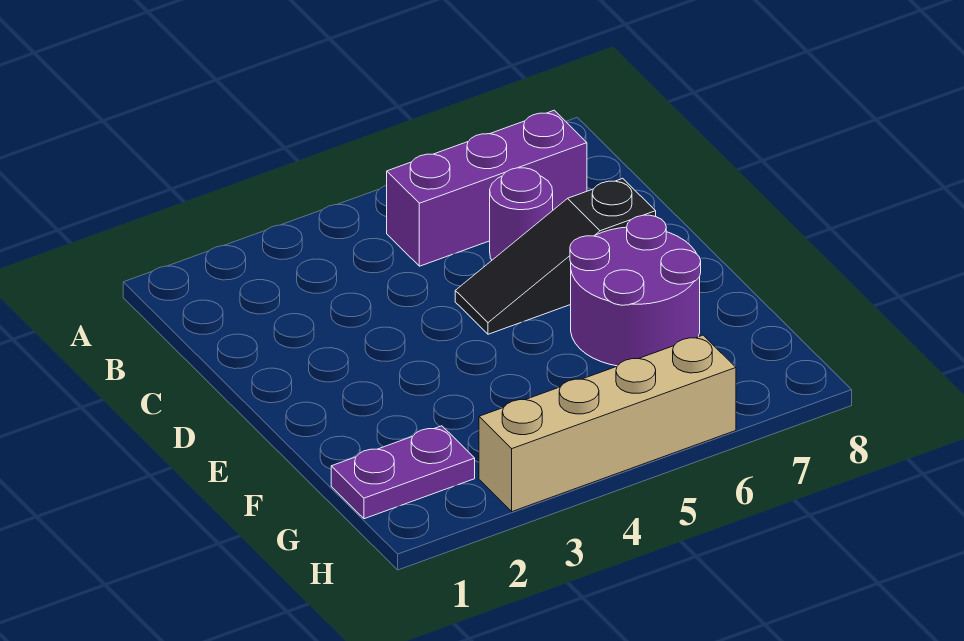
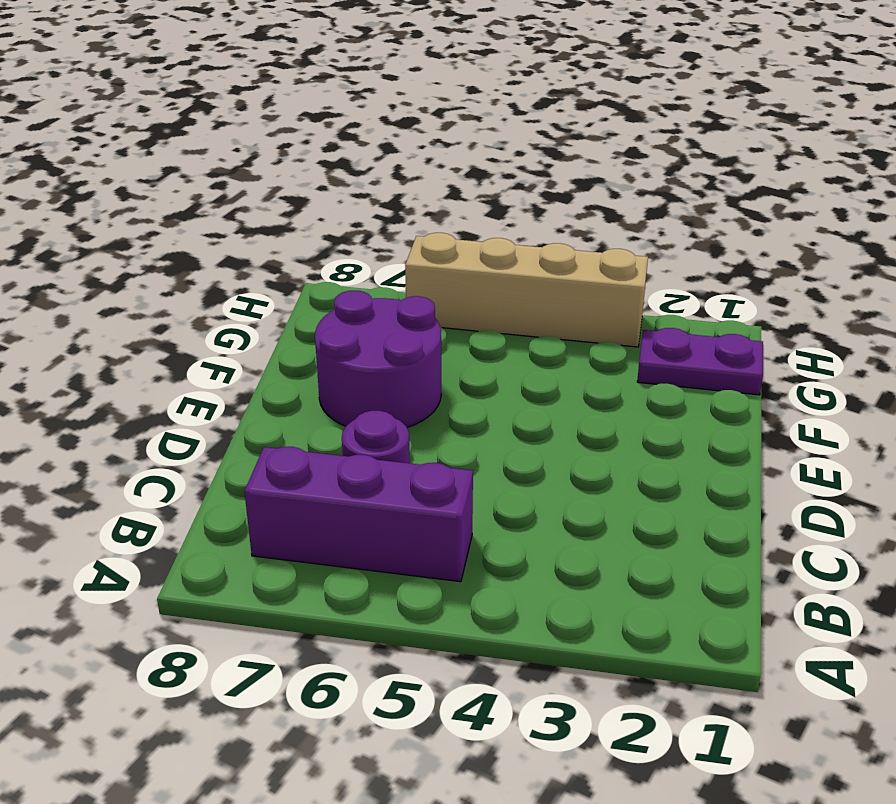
black slope D5:D7 level 1 top 7 -> none

